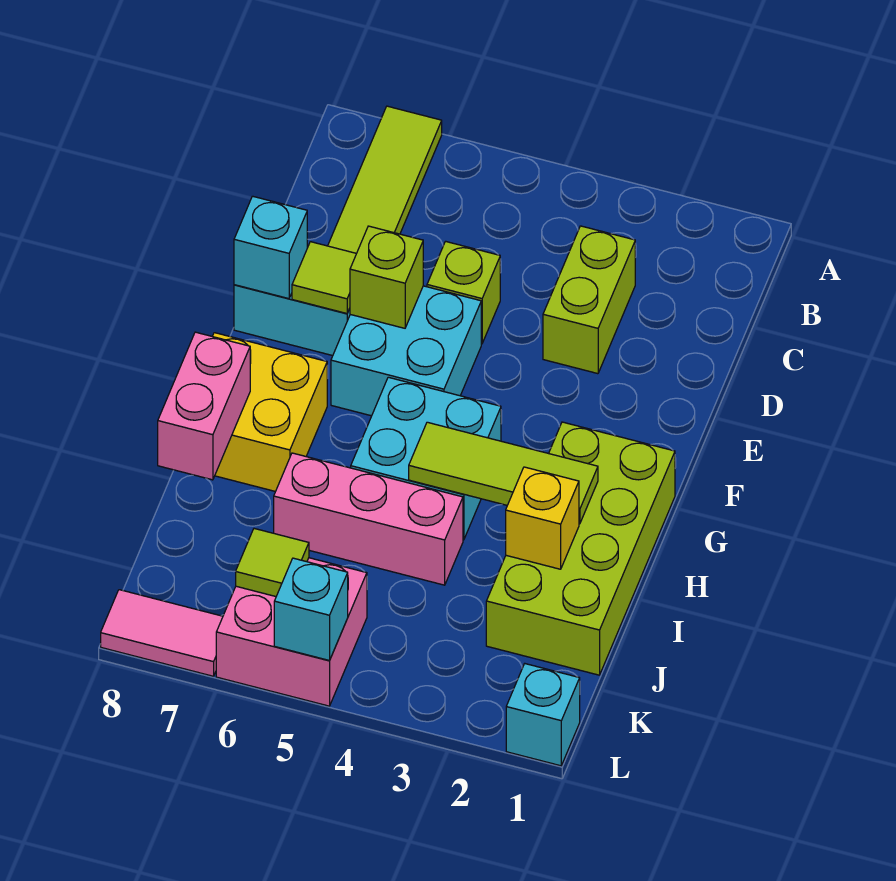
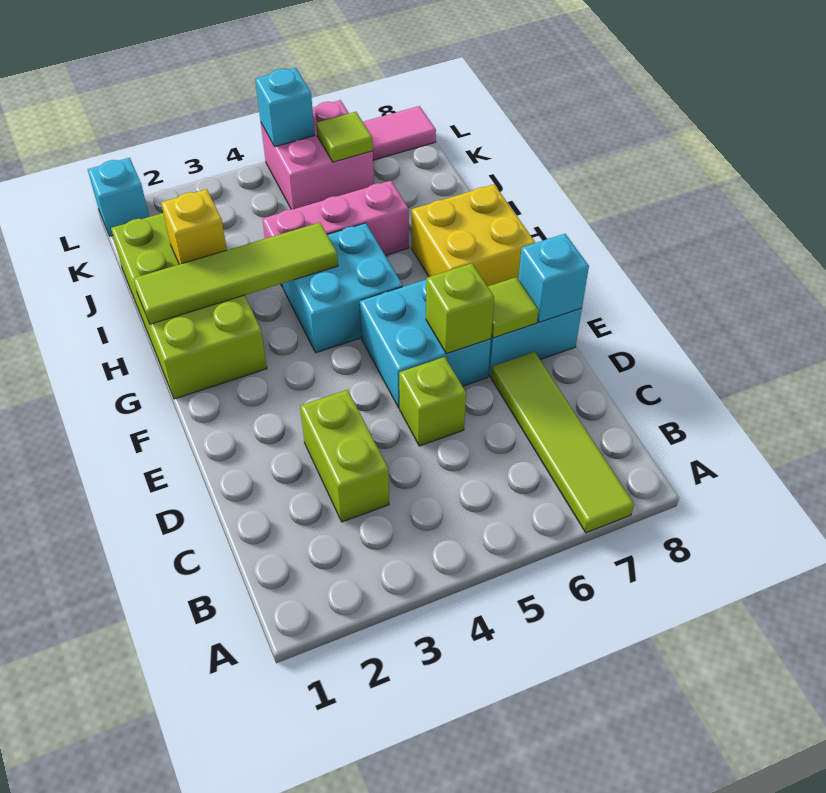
lime tile H2:H4 level 2 -> lime tile H1:H4 level 2
pink brick H8:I8 level 2 -> none

